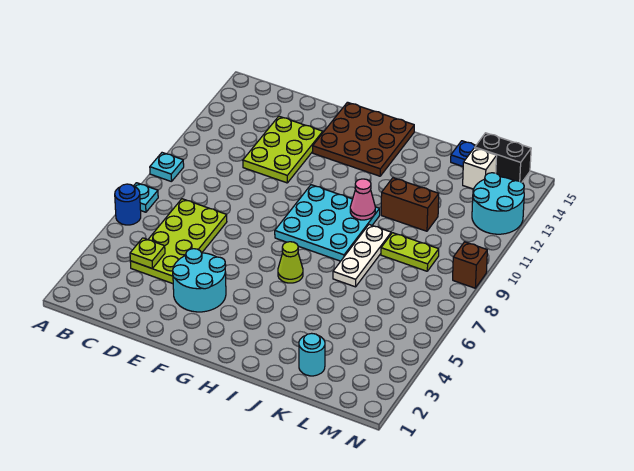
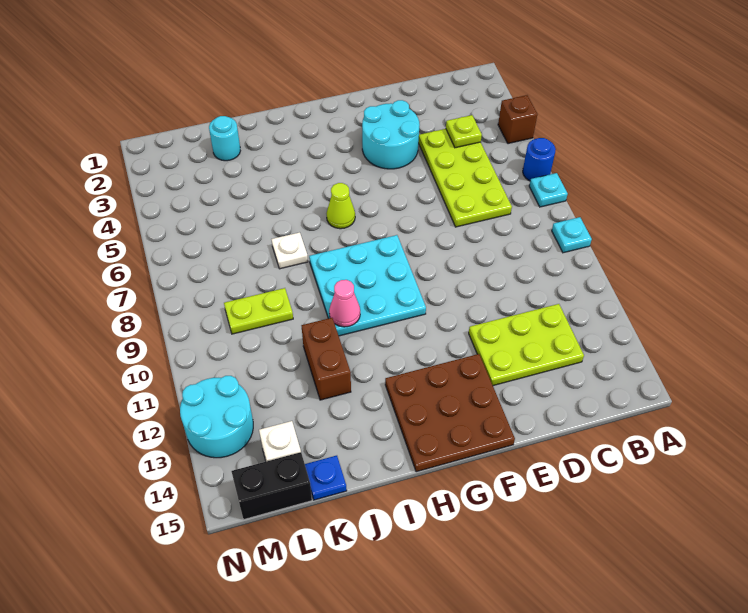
lime plate D11:E13 level 1 -> lime plate C12:E13 level 1
white plate J7:J9 level 1 -> white plate J7 level 1
brown brick J11:K11 level 1 -> brown brick J11:J12 level 1
brown brick N9 level 1 -> brown brick A4 level 1

